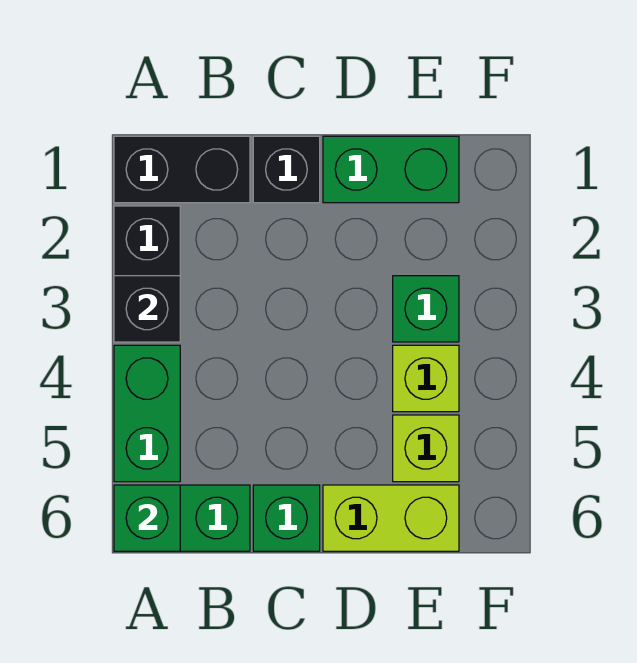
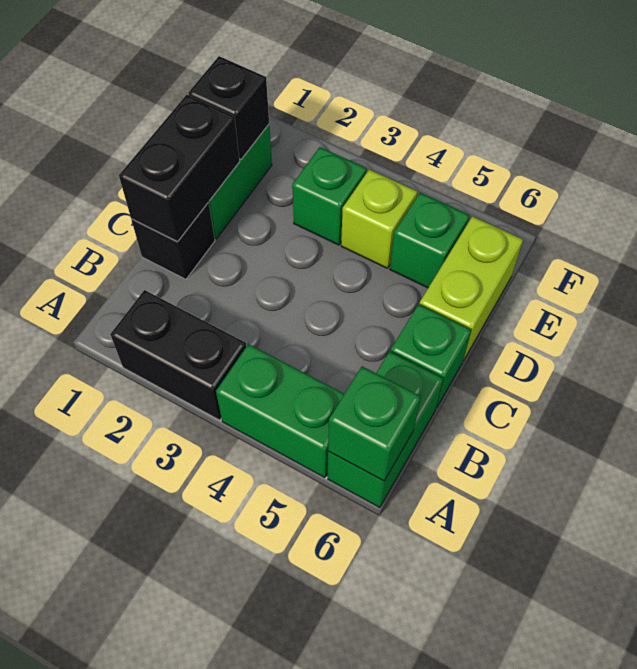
black brick A1:B1 level 1 -> black brick C1:D1 level 2
black brick A3 level 2 -> black brick E1 level 2
lime brick E5 level 1 -> green brick E5 level 1

